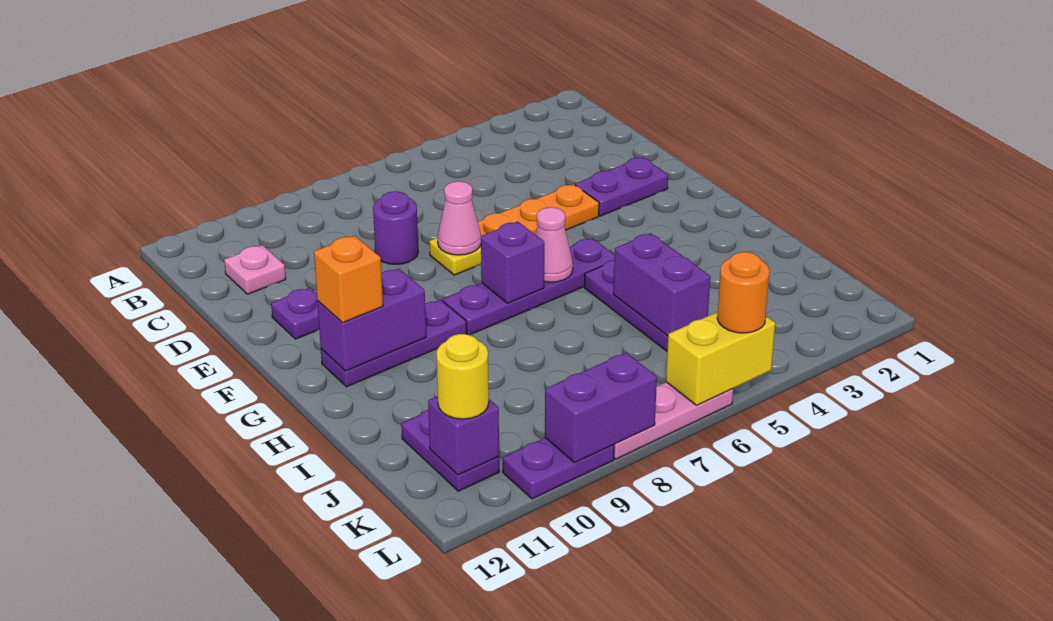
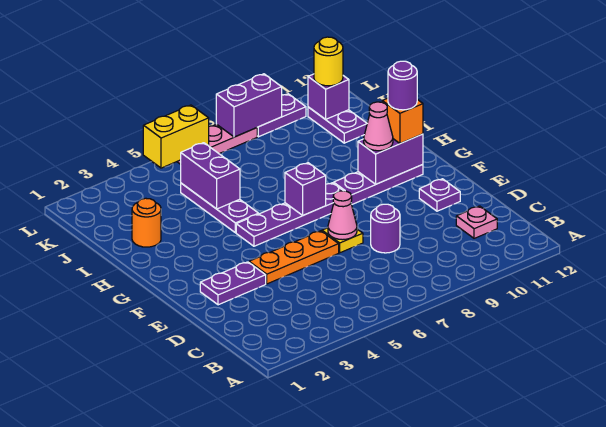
pink cone G6 level 2 -> pink cone G10 level 3
none -> purple round brick G11 level 4
orange round brick L5 level 3 -> orange round brick I2 level 1

